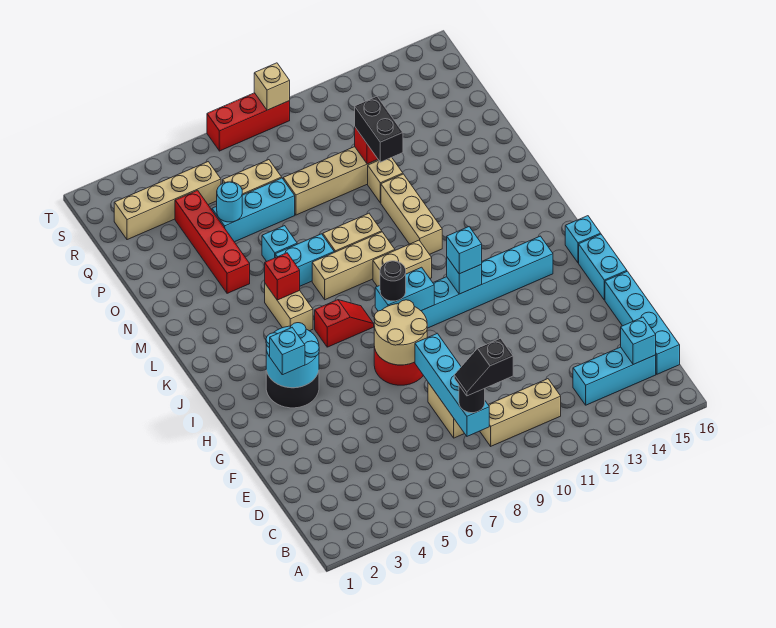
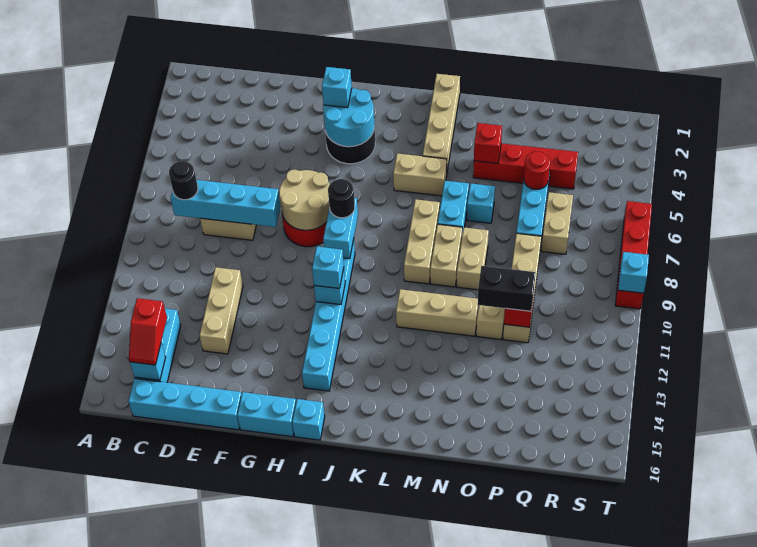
black slope C8:C9 level 4 top 9 -> none
tan brick C9:C11 level 1 -> tan brick E11:E13 level 1
red slope J6:J7 level 1 top 6 -> red slope C14:C15 level 3 top 14
tan brick K9:K10 level 1 -> tan brick N8:N9 level 1
red brick L5 level 2 -> red brick N4 level 2
cyan round brick P5 level 2 -> red round brick P5 level 2
tan brick R2:R5 level 1 -> tan brick L1:L4 level 1
red brick T7:T9 level 1 -> red brick T6:T9 level 1
tan brick T9 level 2 -> cyan brick T9 level 2

